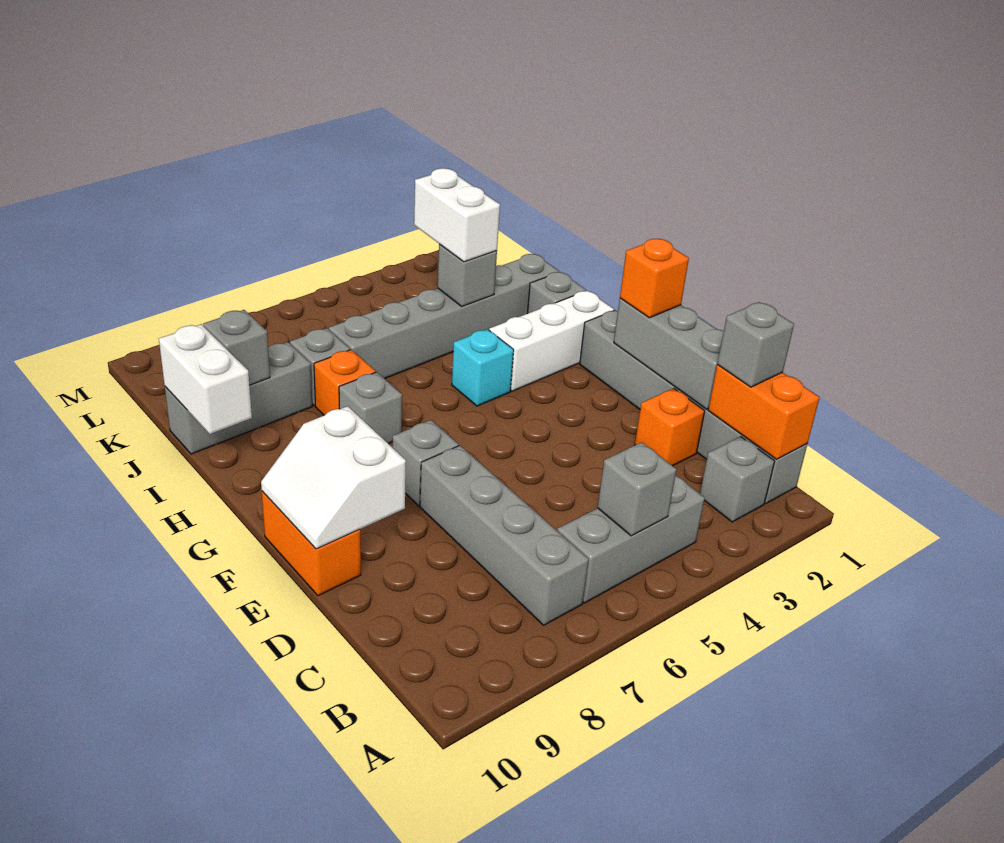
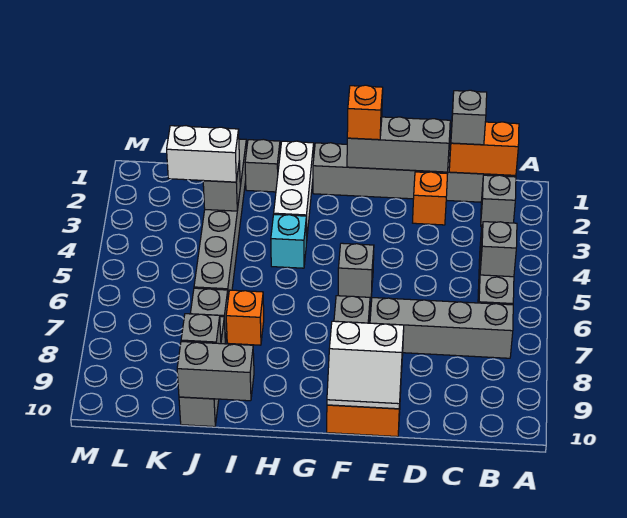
grey brick H7 level 1 -> grey brick F5 level 1
white brick I10:J10 level 2 -> grey brick I10:J10 level 2

